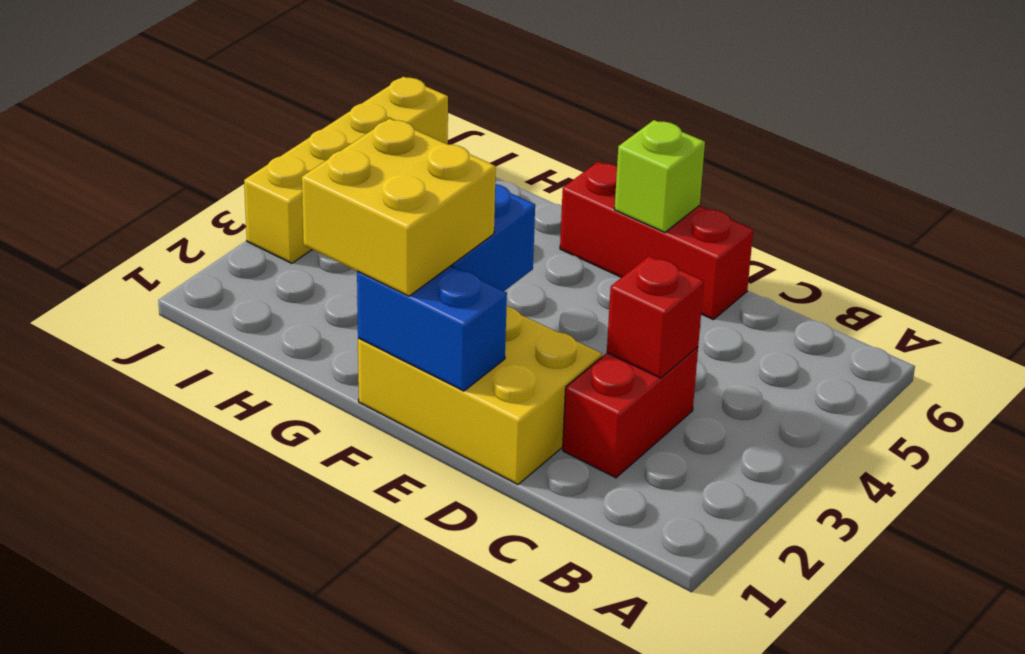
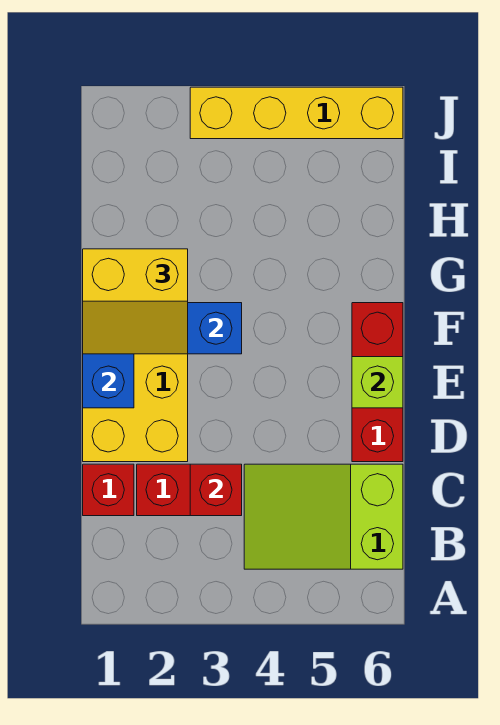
none -> lime slope B4:C6 level 1 top 6
none -> red brick C1 level 1
yellow brick F1:G2 level 3 -> yellow slope F1:G2 level 3 top G

